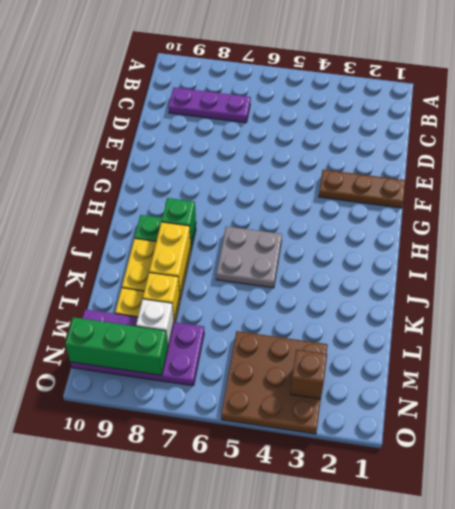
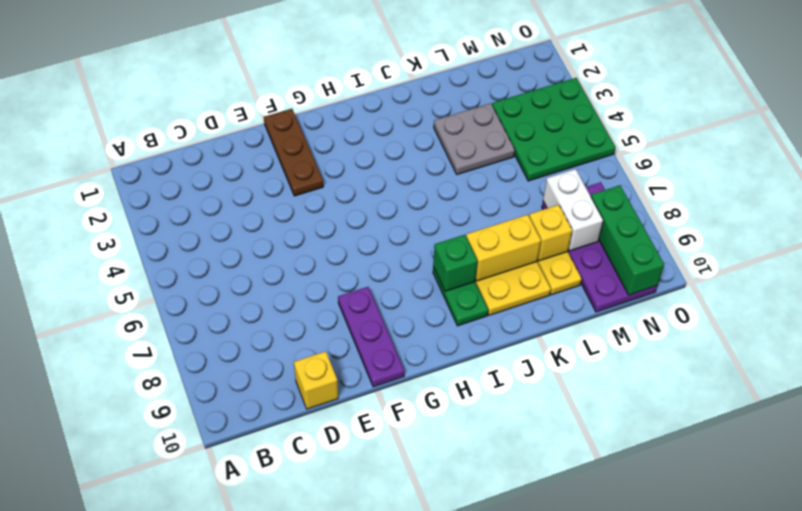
purple plate C7:C9 level 1 -> purple plate F8:F10 level 1
none -> yellow brick D10 level 1
grey plate I5:J6 level 1 -> grey plate K3:L4 level 1
brown plate M3:O5 level 1 -> green plate M3:O5 level 1
white brick M8 level 2 -> white brick M7:M8 level 2
brown brick N3 level 2 -> none

